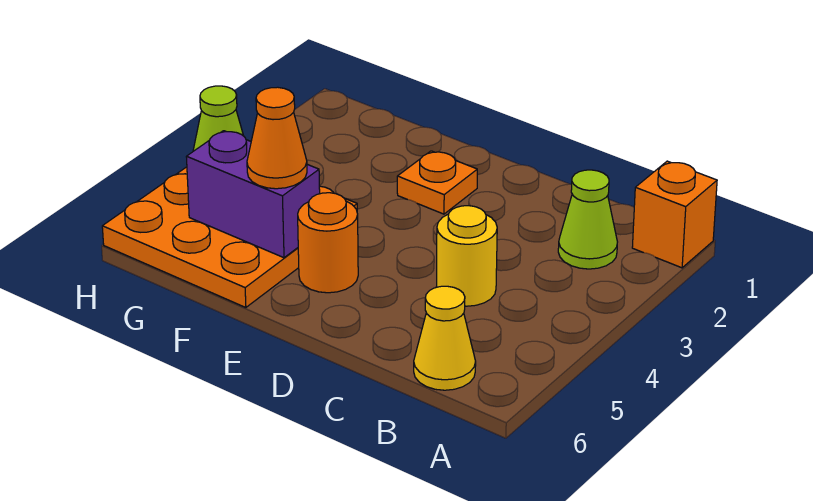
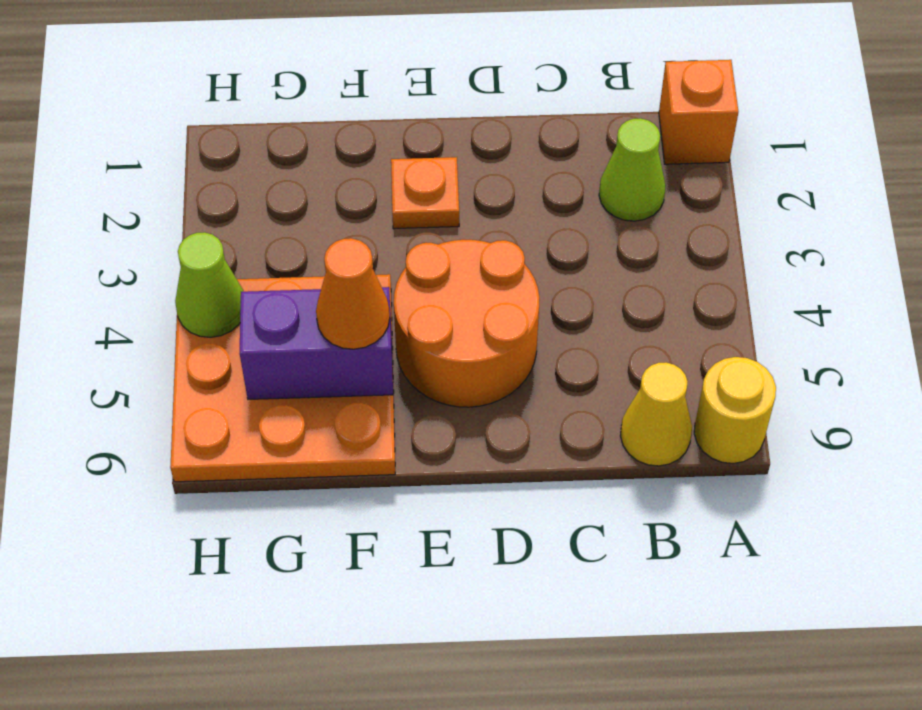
yellow round brick C4 level 1 -> yellow round brick A6 level 1
orange round brick E5 level 1 -> orange round brick D4:E5 level 1

